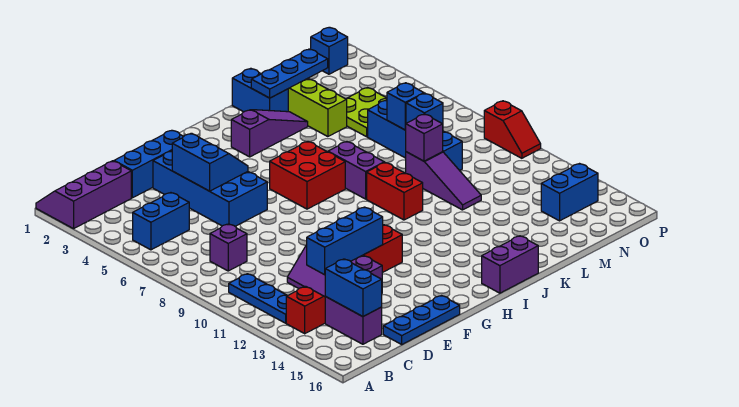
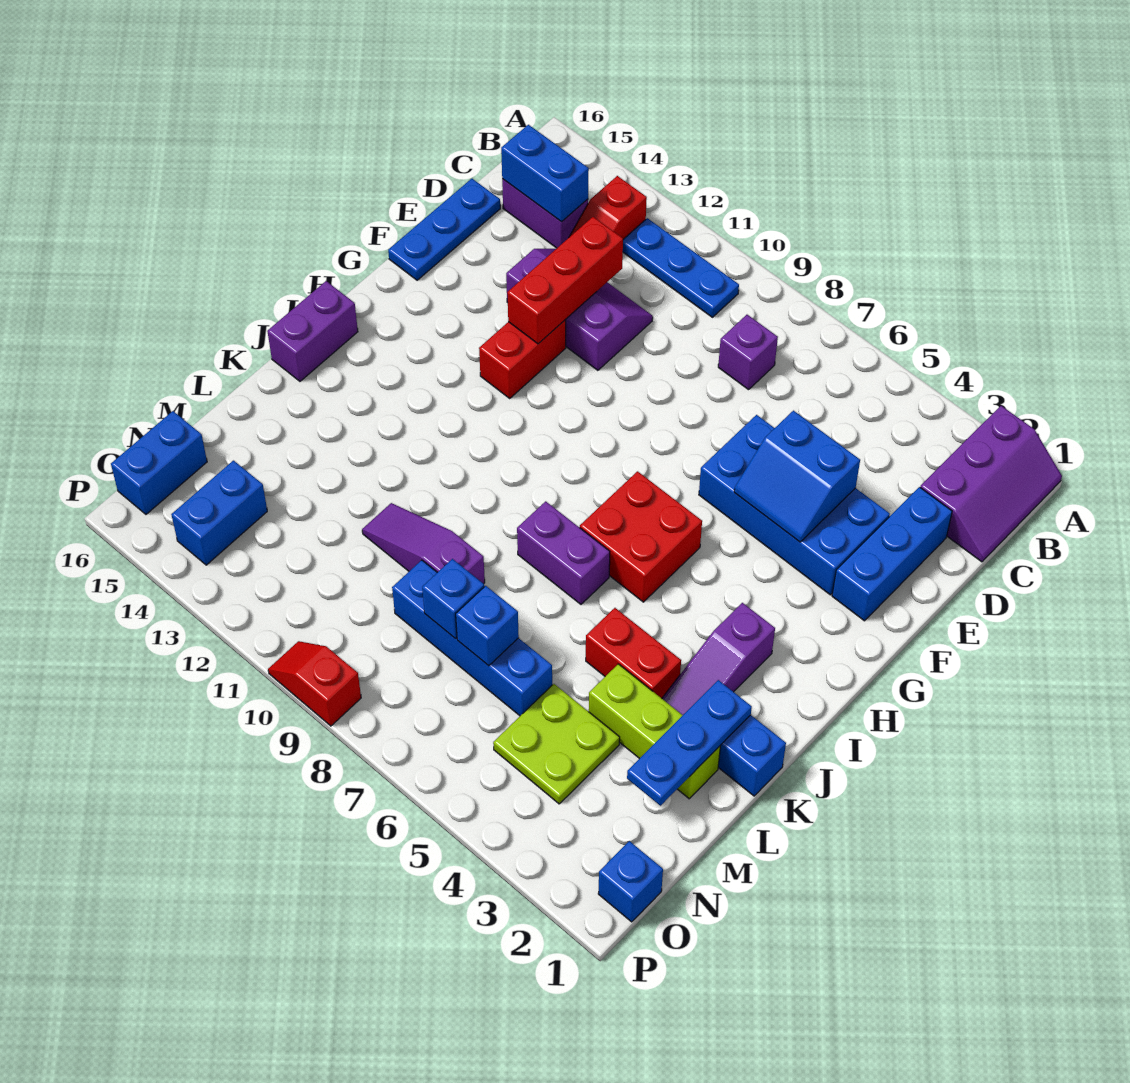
blue brick B5:C5 level 1 -> blue brick N16:O16 level 1
blue brick D12:F12 level 2 -> red brick D12:F12 level 2
red brick J9:J10 level 1 -> red brick K4:K5 level 1
purple brick L9 level 2 -> none

